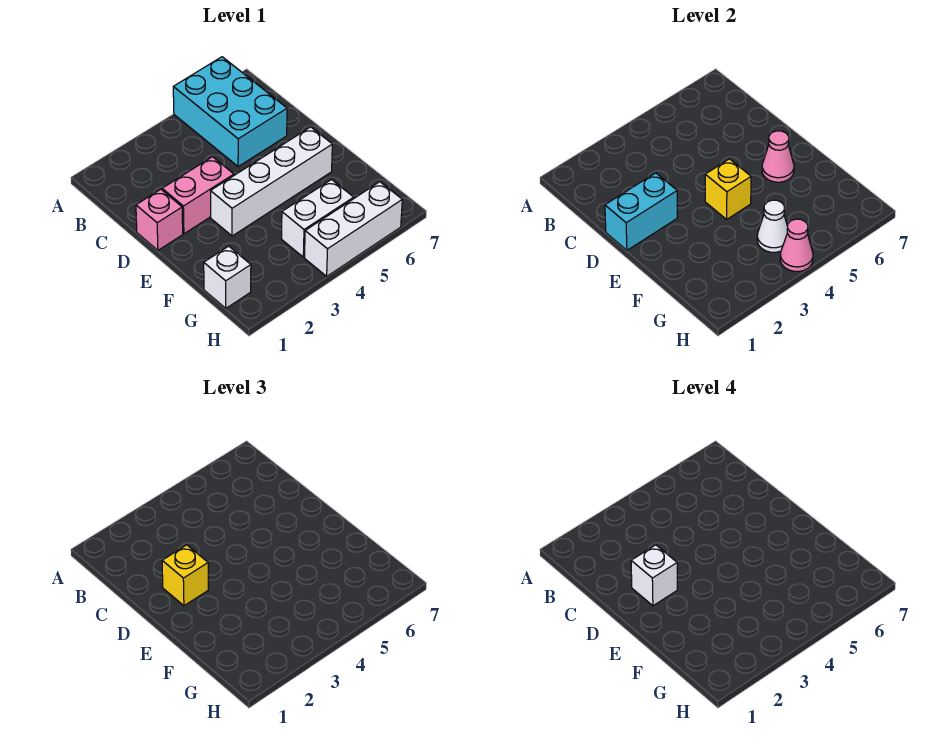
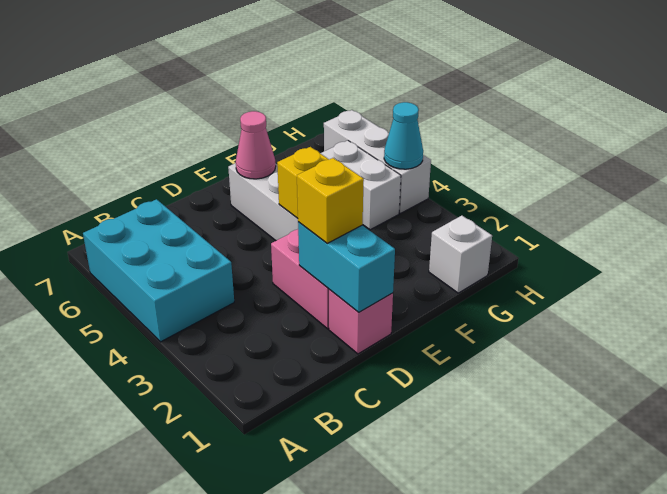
cyan brick A5:C6 level 1 -> cyan brick A4:B6 level 1
white brick D2 level 4 -> none
white cone G4 level 2 -> none
pink cone H4 level 2 -> cyan cone H4 level 2

